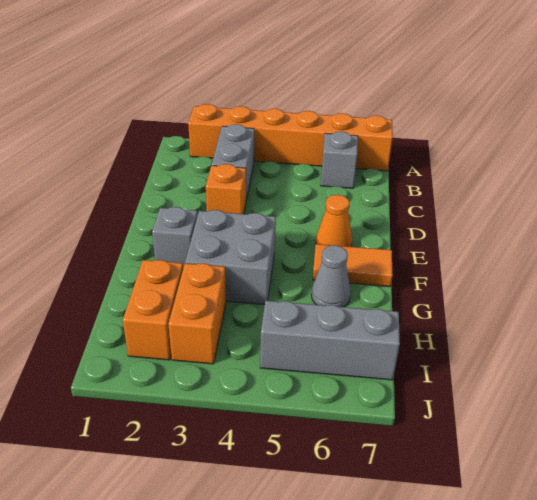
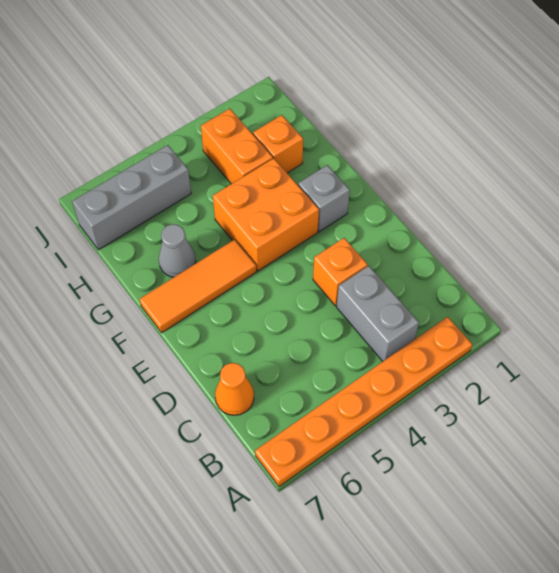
orange brick A2:A7 level 1 -> orange plate A2:A7 level 1
grey brick B6 level 1 -> none
orange cone E6 level 1 -> orange cone C7 level 1
grey brick F3:G4 level 1 -> orange brick F3:G4 level 1
orange tile F6:F7 level 1 -> orange tile F5:F7 level 1
orange brick H2:I2 level 1 -> orange brick H2 level 1

